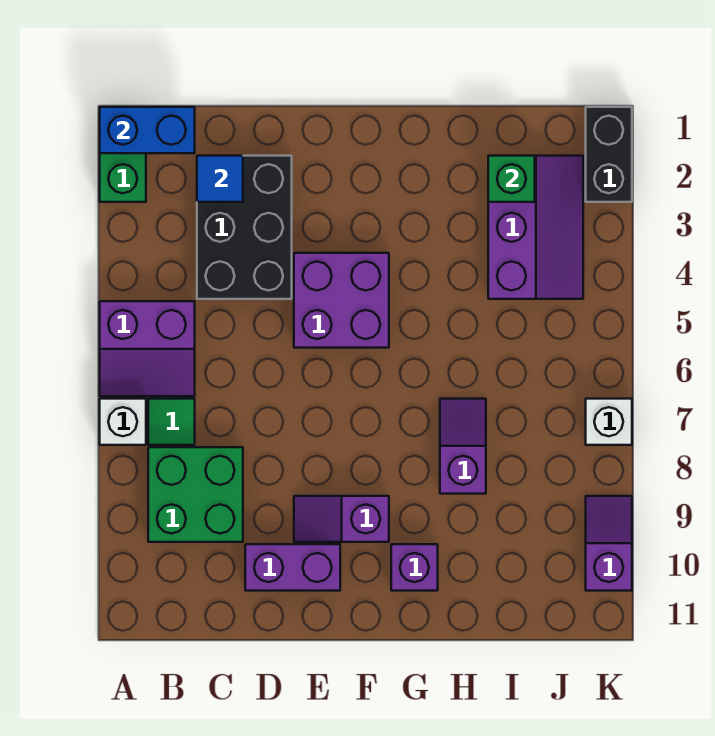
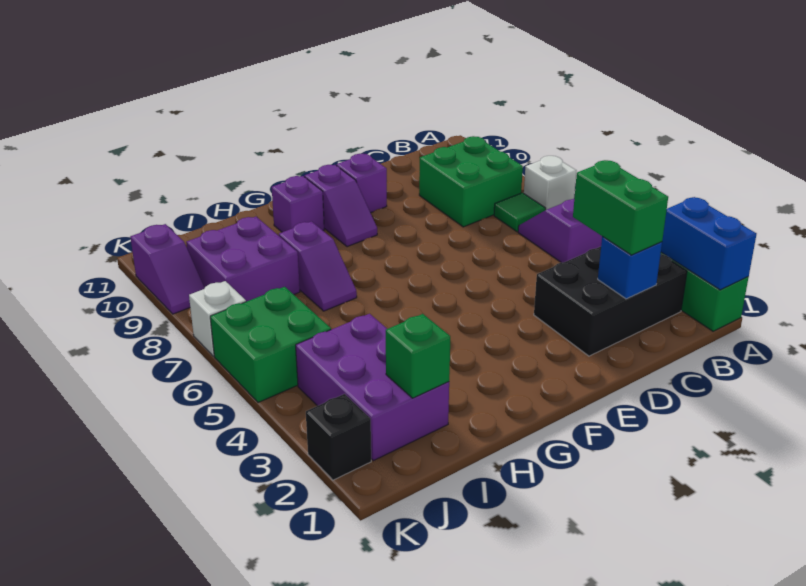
blue brick A1:B1 level 2 -> blue brick A1:A2 level 2
black brick C2:D4 level 1 -> black brick B2:D3 level 1
blue tile C2 level 2 -> blue brick C2 level 2
none -> green brick C2:C3 level 3
purple brick D10:E10 level 1 -> purple brick E10 level 1
purple brick E4:F5 level 1 -> purple brick I8:J9 level 1
purple slope E9:F9 level 1 top F -> purple slope F9:F10 level 1 top 10
purple slope I2:J4 level 1 top I -> purple brick I2:J4 level 1
none -> green brick J5:K6 level 1
black brick K1:K2 level 1 -> black brick K2 level 1

